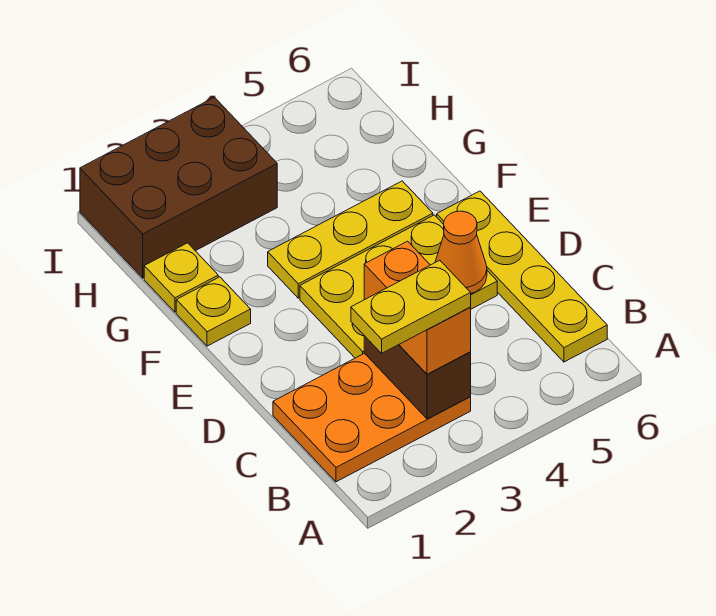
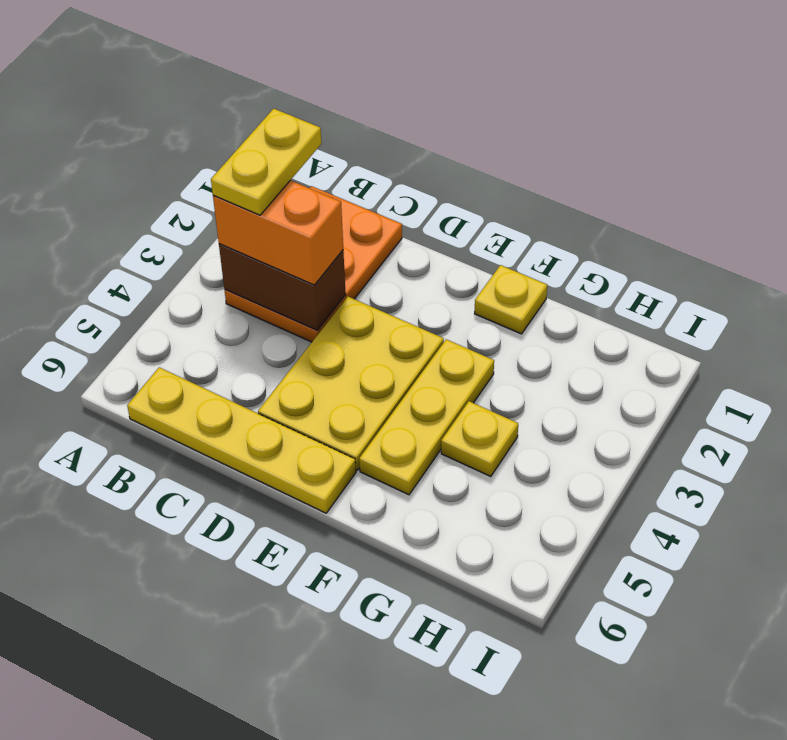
orange cone D5 level 2 -> none
yellow plate G1 level 1 -> yellow plate G4 level 1
brown brick H1:I3 level 1 -> none

